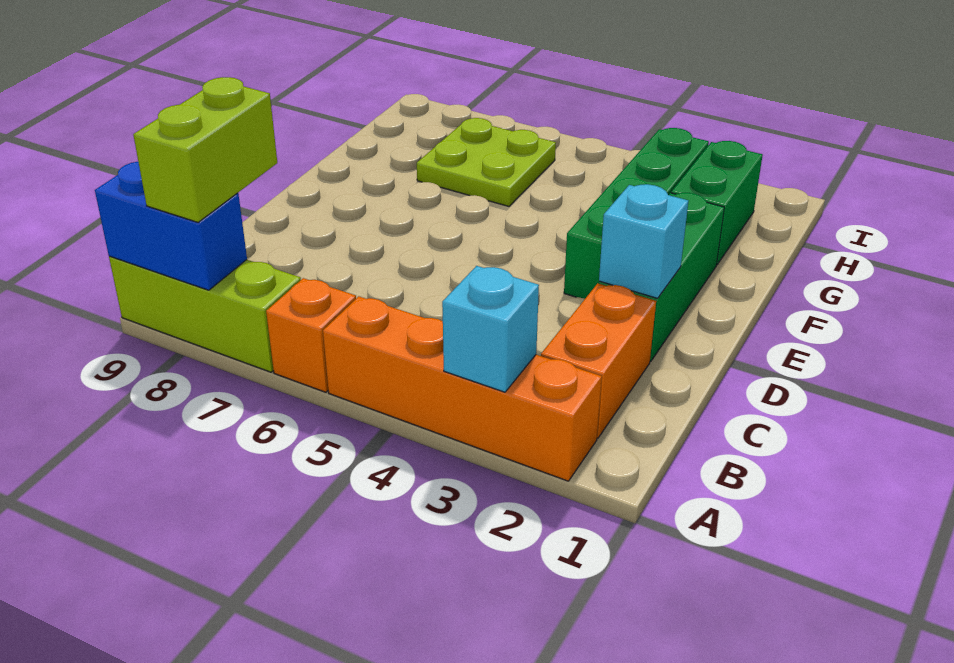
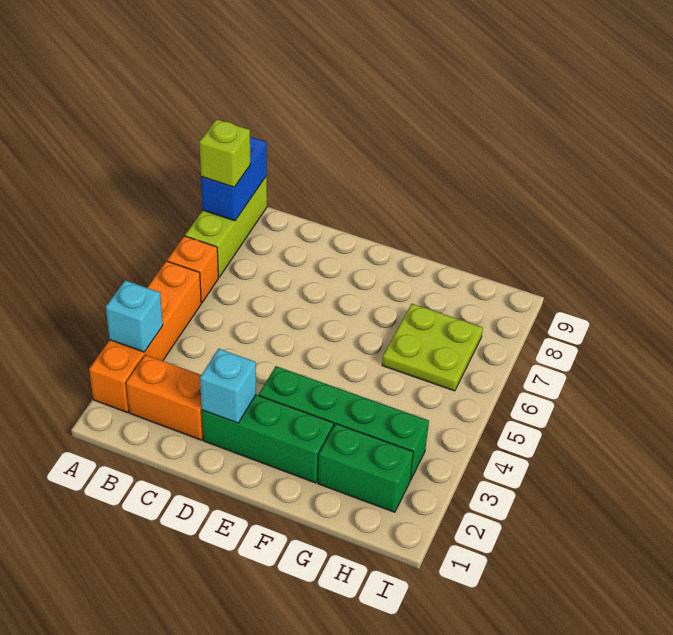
lime brick A8:B8 level 3 -> lime brick A8 level 3

